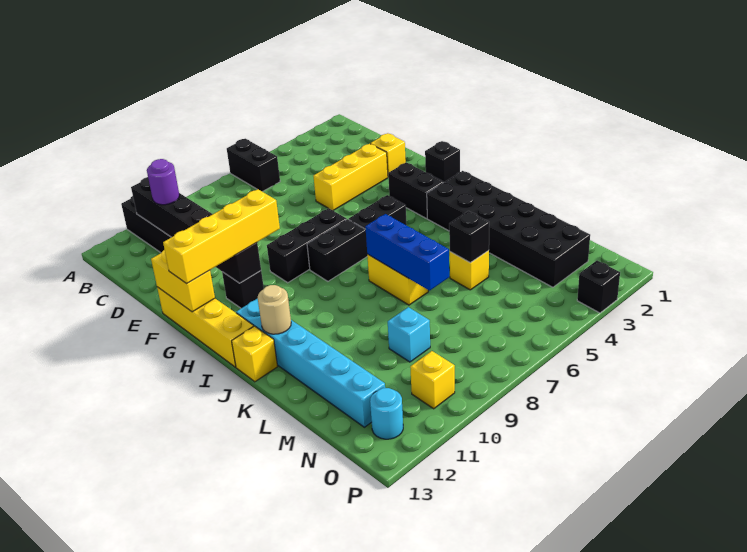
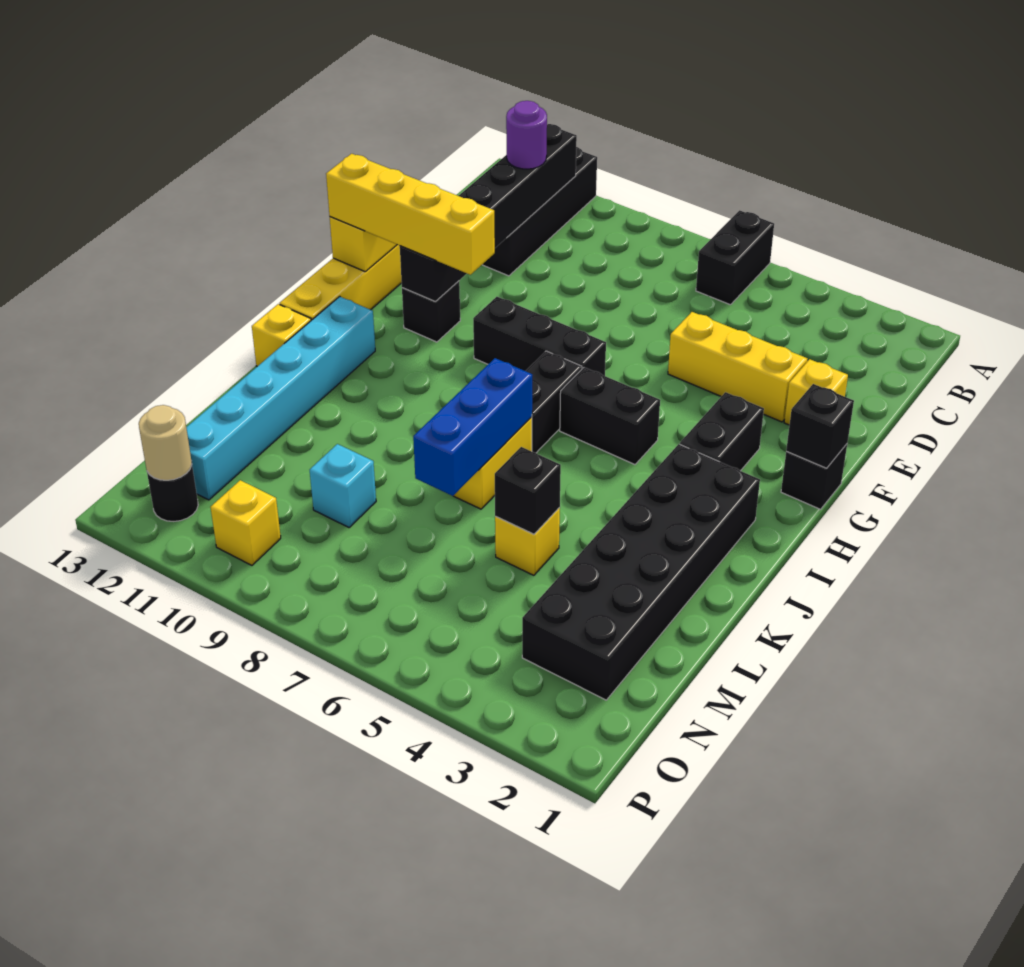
black brick H7:H8 level 1 -> black brick H7:I7 level 1
tan round brick J12 level 2 -> tan round brick O12 level 2
cyan round brick O12 level 1 -> black round brick O12 level 1
black brick P3 level 1 -> black brick G1 level 2

